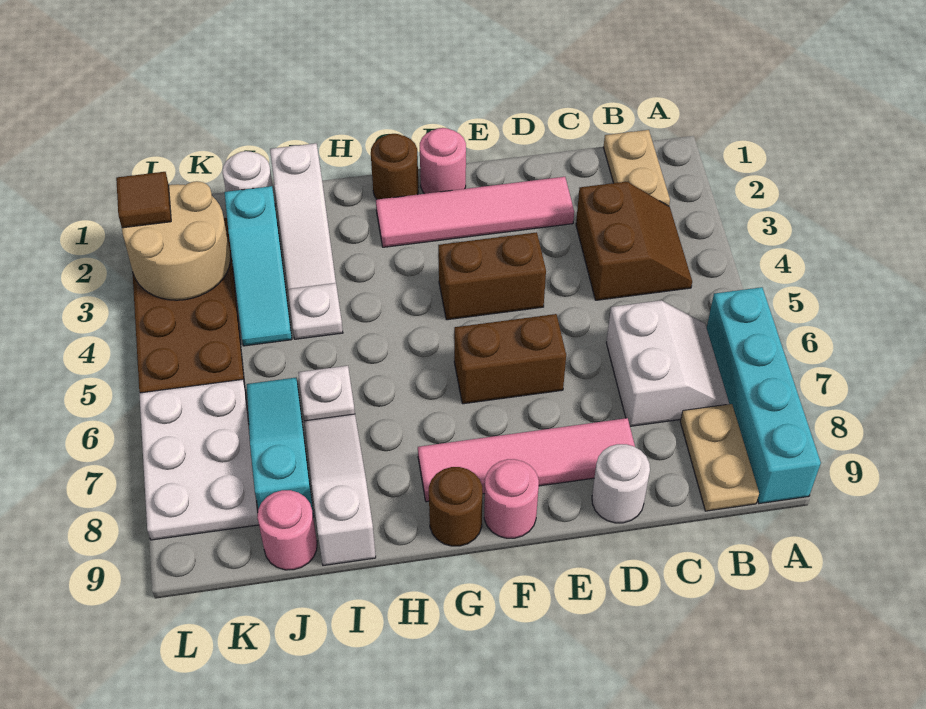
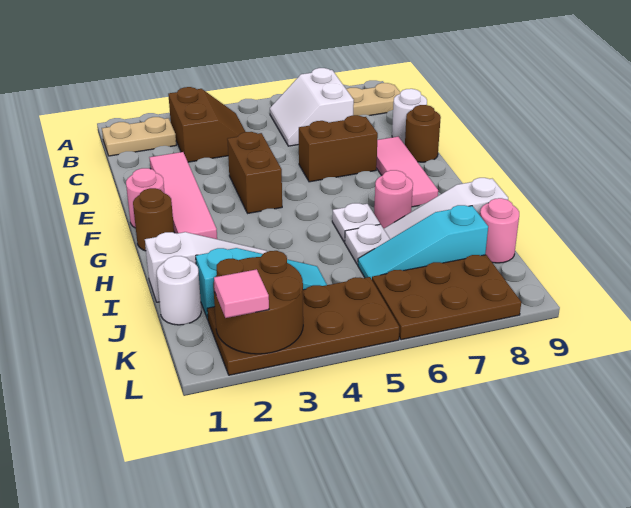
cyan brick A6:A9 level 1 -> none
brown slope B3:C4 level 1 top C -> brown slope B3:C4 level 1 top 3
white slope B6:C7 level 1 top C -> white slope B6:C7 level 1 top 7
pink tile D8:G8 level 1 -> pink tile E8:G8 level 1
brown brick E6:F6 level 1 -> brown brick E6:E7 level 1
pink round brick F9 level 1 -> pink round brick H7 level 1
brown round brick G9 level 1 -> brown round brick E9 level 1
white plate I4 level 1 -> white plate H6 level 1
tan round brick K2:L3 level 2 -> brown round brick K2:L3 level 2
white plate K6:L8 level 1 -> brown plate K6:L8 level 1
brown tile L2 level 3 -> pink tile L2 level 3

